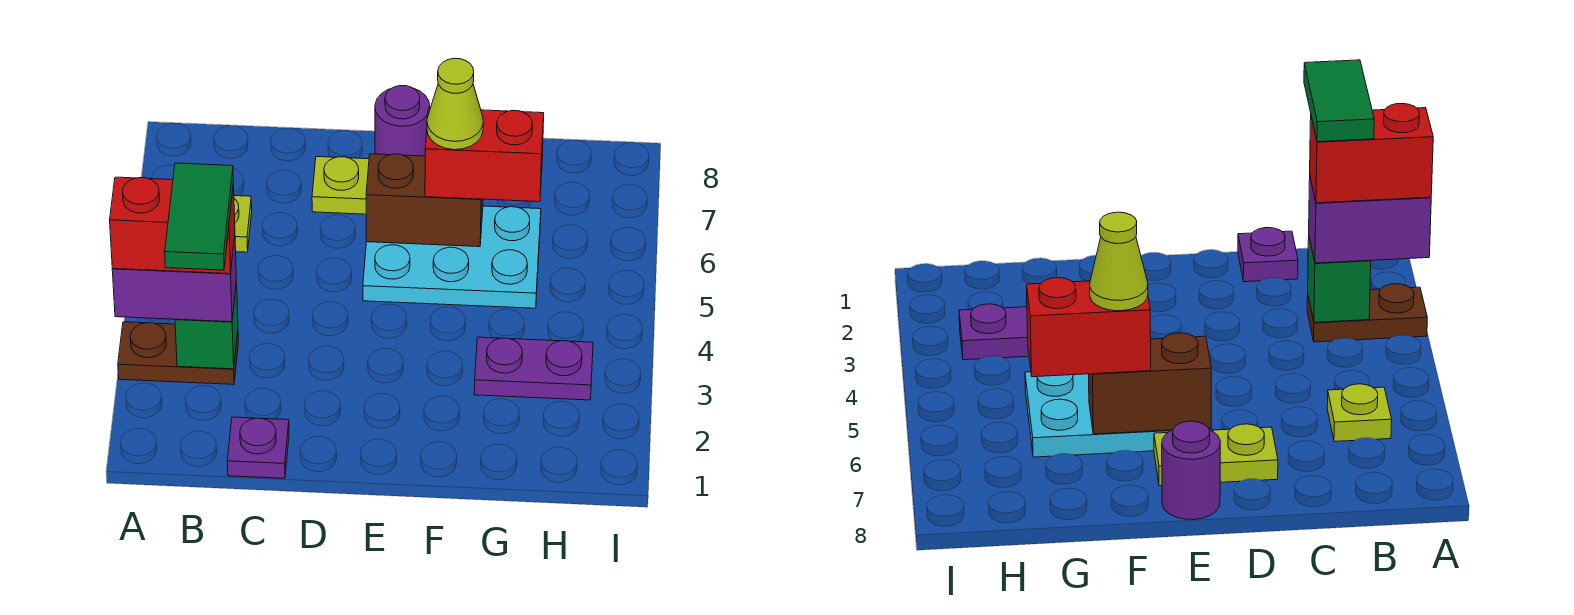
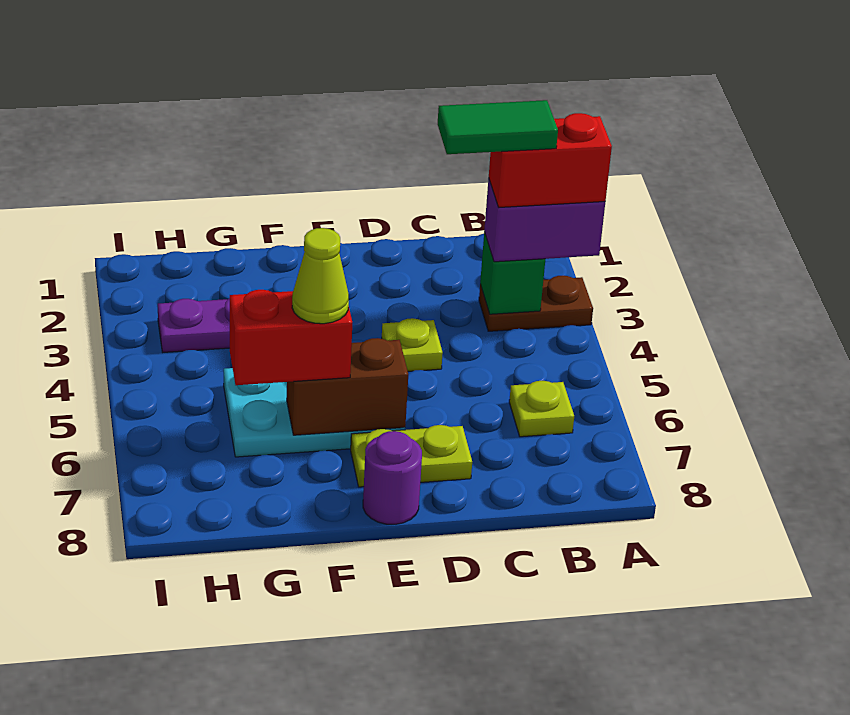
green tile B2:B3 level 5 -> green tile B3:C3 level 5
purple plate C1 level 1 -> none
none -> lime plate D4 level 1

